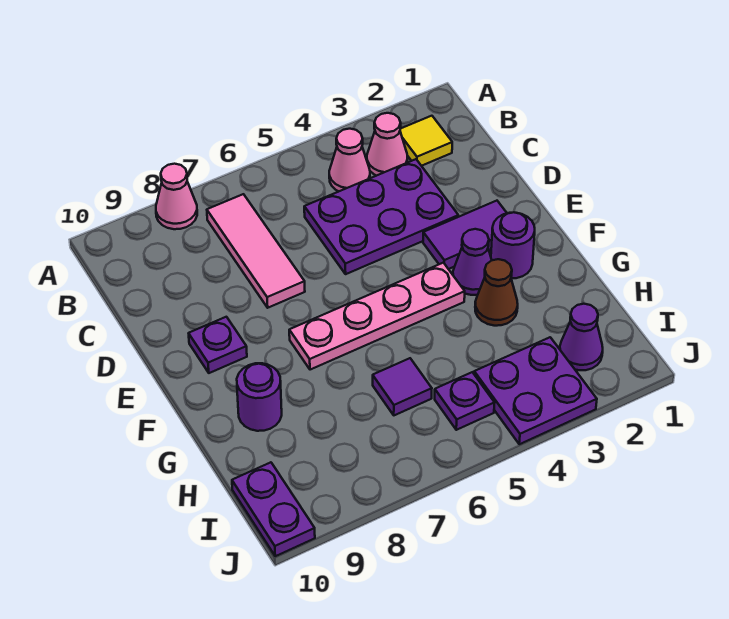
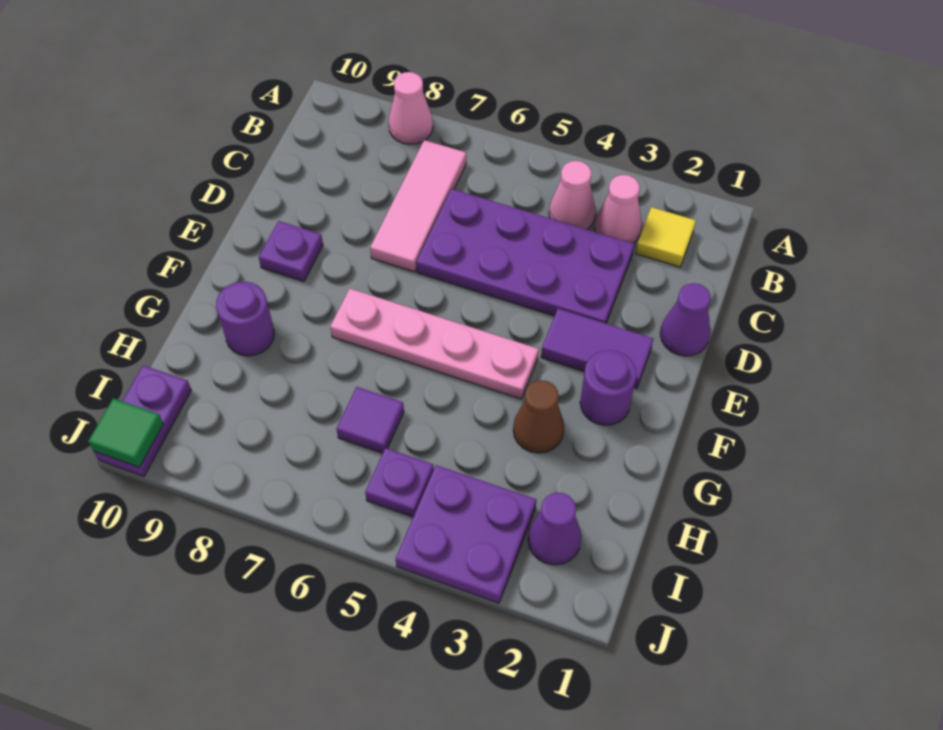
purple plate C3:D5 level 1 -> purple plate C3:D6 level 1
purple cone F3 level 1 -> purple cone D1 level 1
none -> green tile J10 level 2

